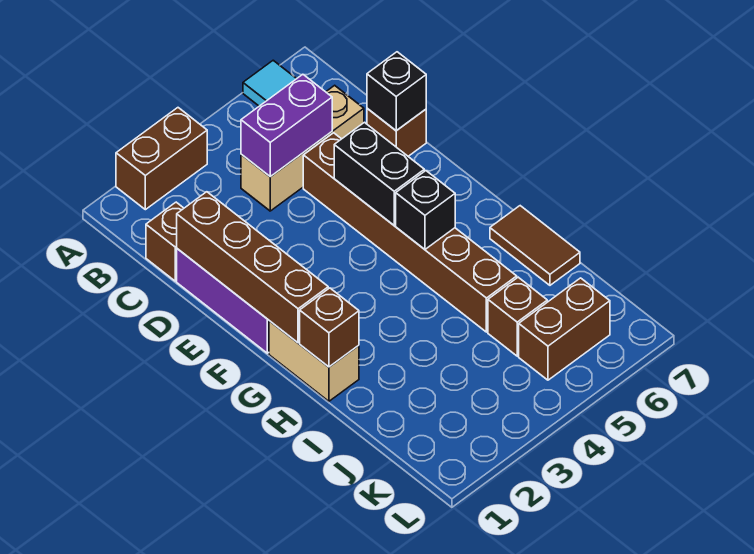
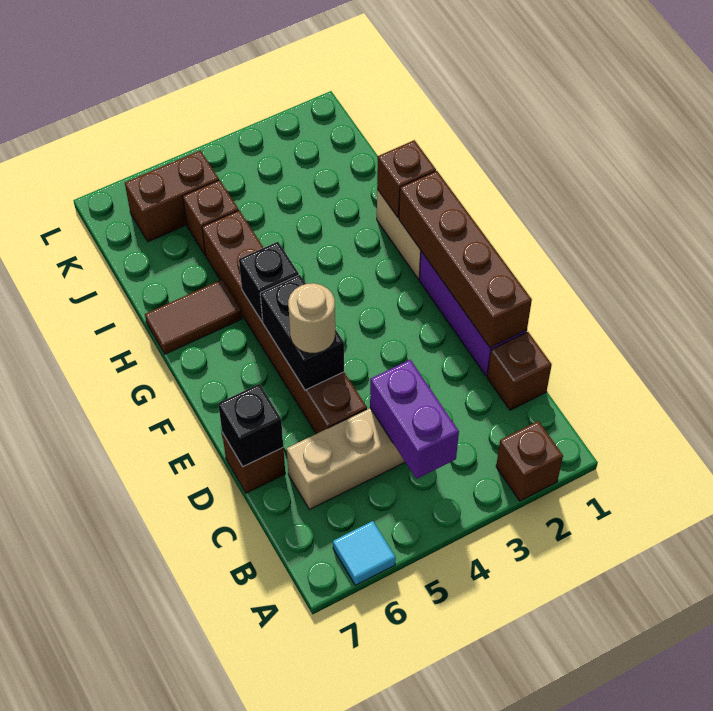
brown brick A2:A3 level 1 -> brown brick A2 level 1
purple brick C4:C5 level 2 -> purple brick B4:C4 level 2
none -> tan round brick E5 level 3
brown tile H7:I7 level 1 -> brown tile H6:H7 level 1

